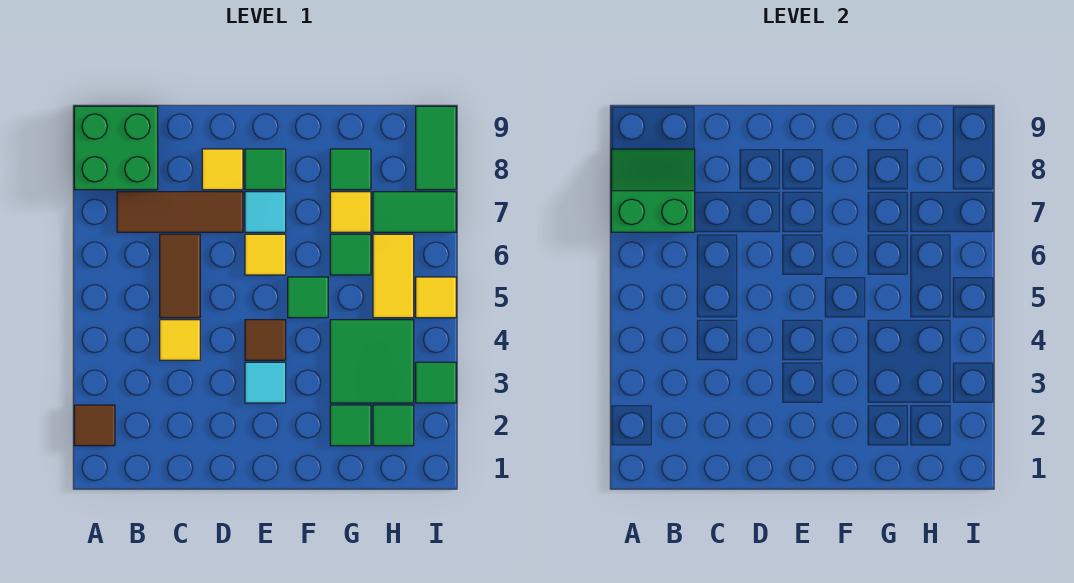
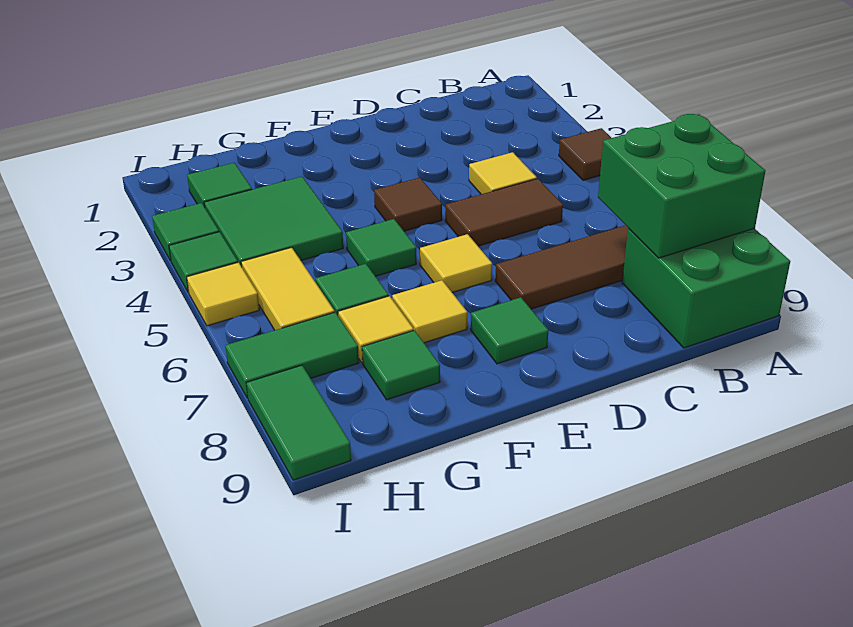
brown tile A2 level 1 -> brown tile A4 level 1
green slope A7:B8 level 2 top 7 -> green brick A7:B8 level 2
brown tile C5:C6 level 1 -> brown tile C5:D5 level 1
yellow tile D8 level 1 -> yellow tile F7 level 1
cyan tile E3 level 1 -> none
cyan tile E7 level 1 -> none
green tile G2 level 1 -> green tile I4 level 1

